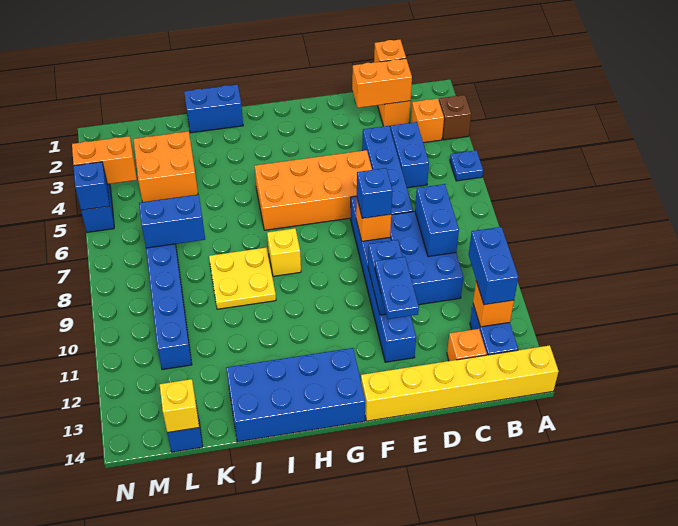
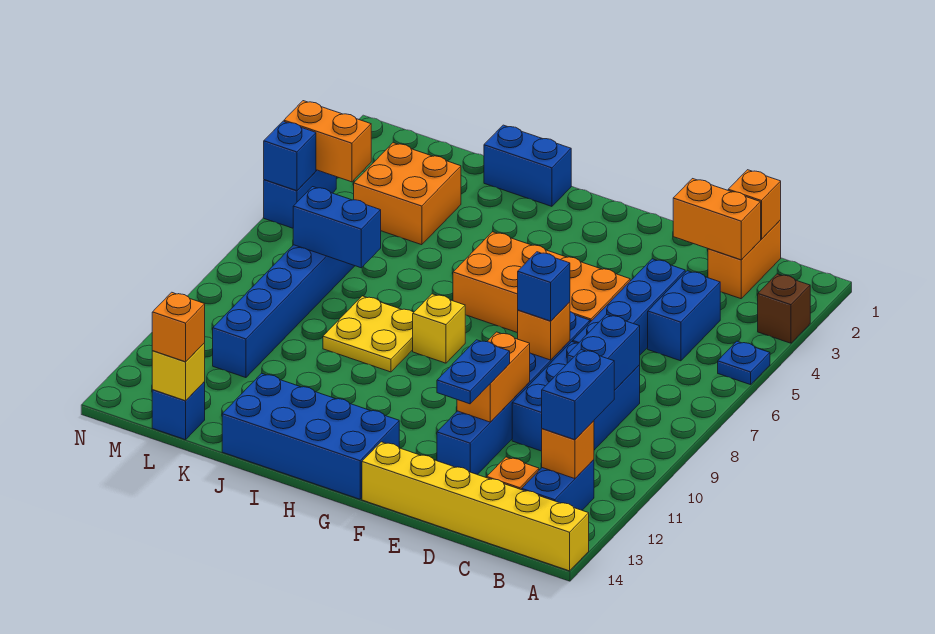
orange brick B3 level 1 -> orange brick L14 level 3
blue brick E10:E11 level 2 -> orange brick E10:E11 level 2

